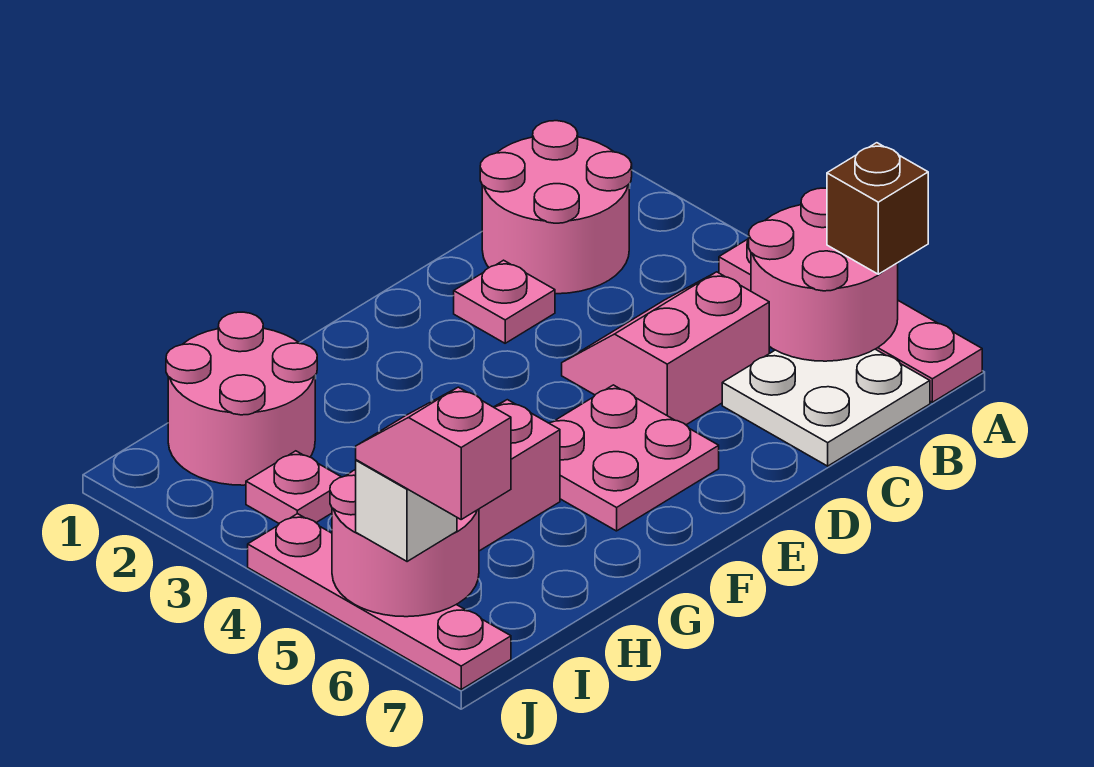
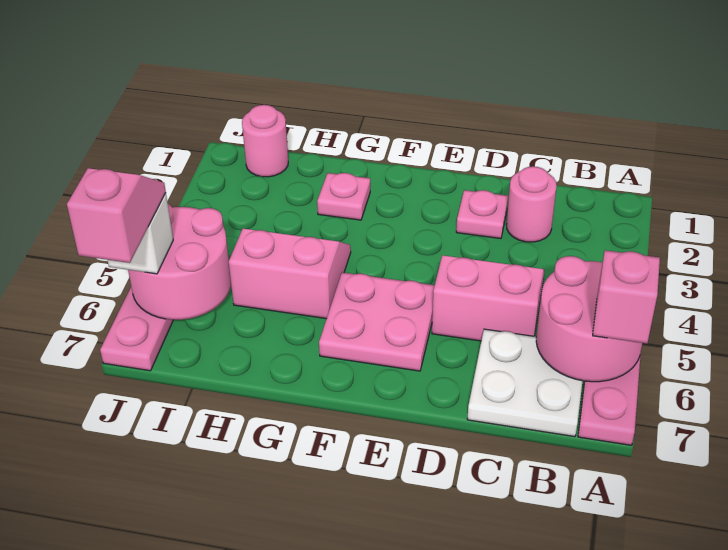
brown brick A6 level 3 -> pink brick A6 level 3
pink round brick B1:C2 level 1 -> pink round brick C2 level 1
pink round brick H1:I2 level 1 -> pink round brick I1 level 1
pink plate I3 level 1 -> pink plate G2 level 1

